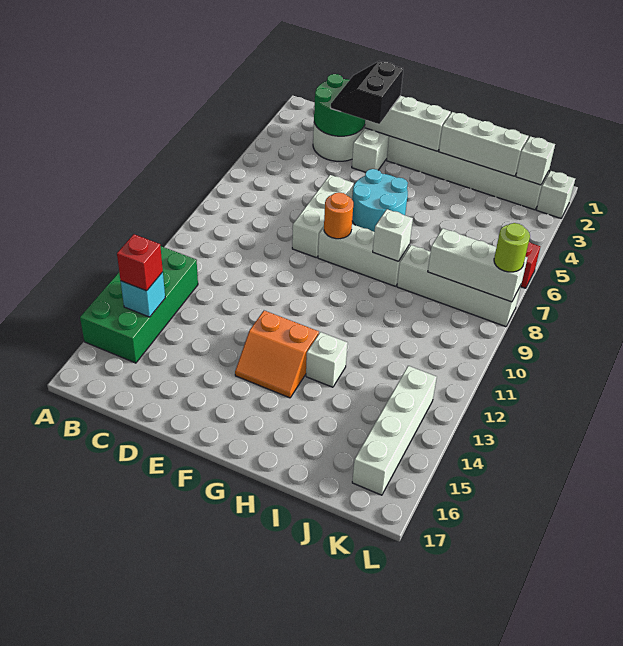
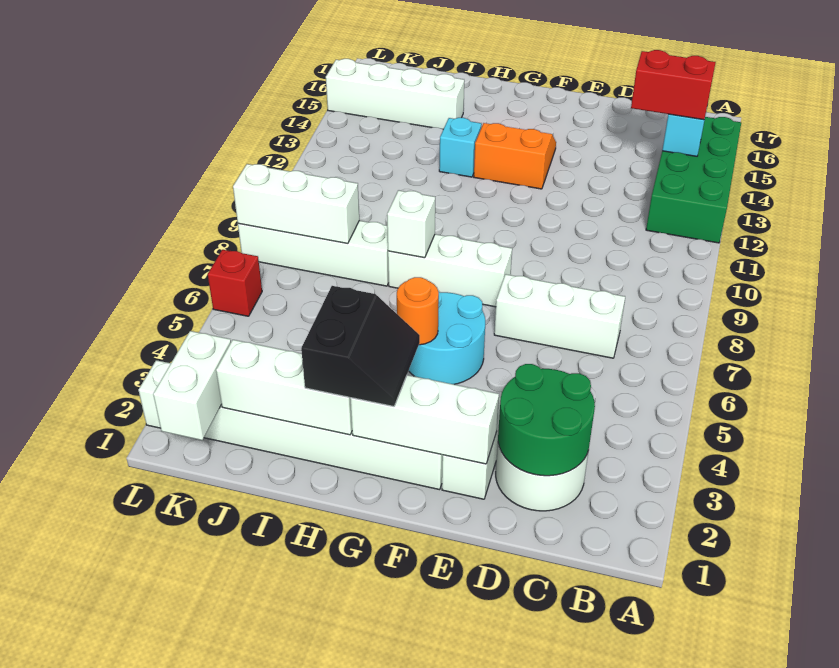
red brick B14 level 3 -> red brick B14:C14 level 3
black slope D2:E3 level 3 top E -> black slope G2:H3 level 3 top H
white brick E6:E8 level 1 -> white brick C7:E7 level 1
orange round brick F8 level 2 -> orange round brick G5 level 2
white brick H13 level 1 -> cyan brick H13 level 1
white brick K2 level 2 -> white brick K1:K2 level 2
white brick K13:K16 level 1 -> white brick I15:L15 level 1
lime round brick L8 level 3 -> none

